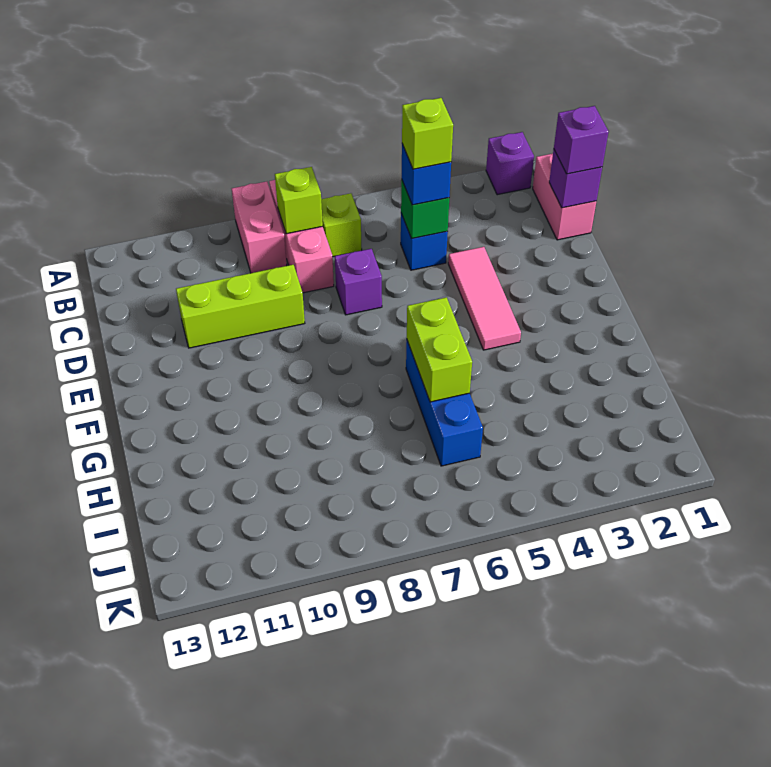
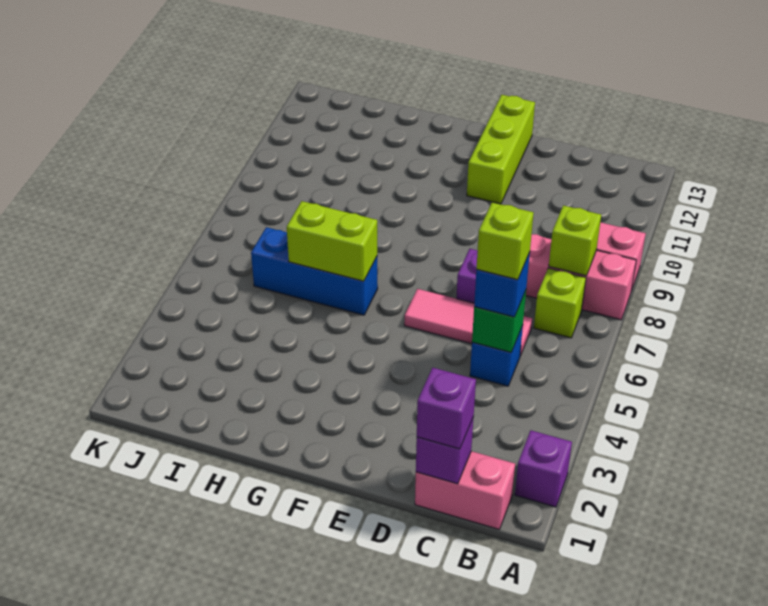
pink tile D4:F4 level 1 -> pink tile C6:E6 level 1
lime brick D9:D11 level 1 -> lime brick E11:E13 level 1

